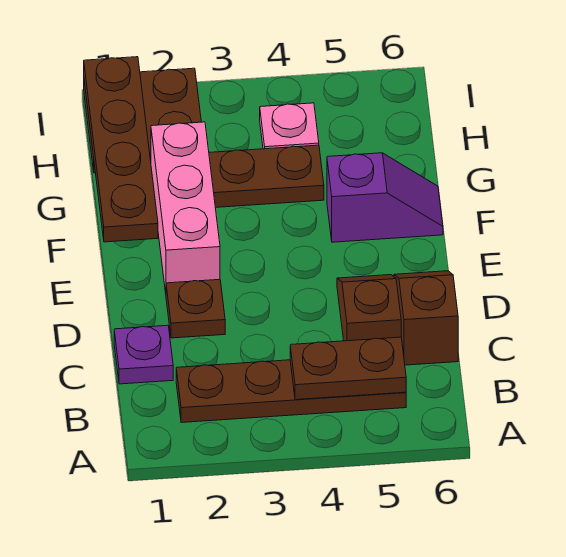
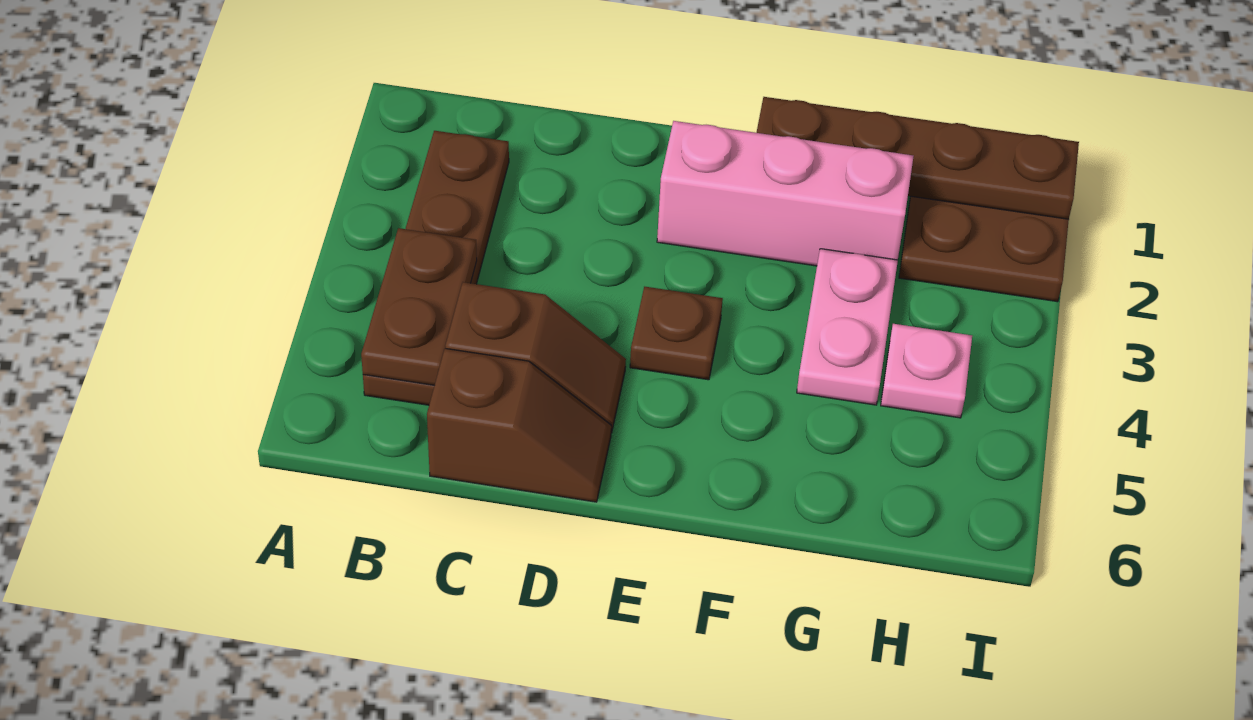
purple plate C1 level 1 -> none
brown plate D2 level 1 -> brown plate E4 level 1
purple slope F5:F6 level 1 top 5 -> none
brown plate G3:G4 level 1 -> pink plate G3:G4 level 1

